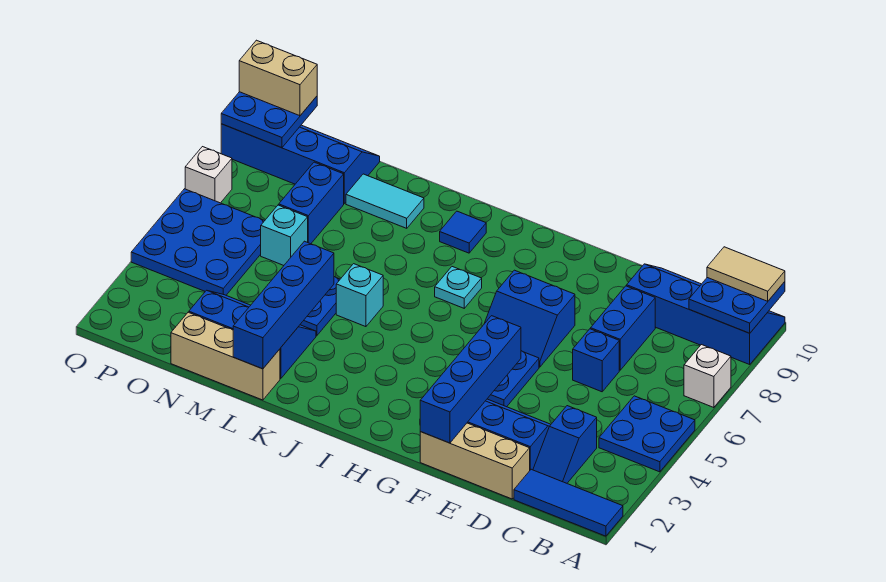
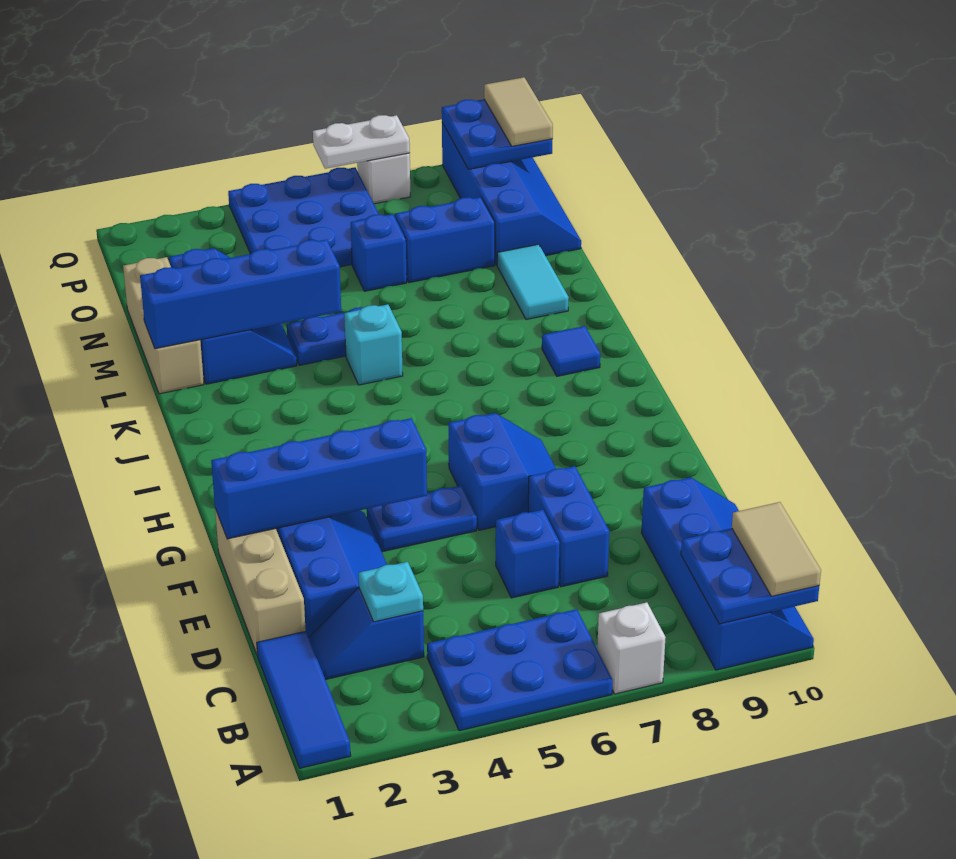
blue plate A4:B5 level 1 -> blue plate A4:B6 level 1
blue brick D7:D8 level 1 -> blue brick D7:E7 level 1
blue slope F6:G7 level 1 top 7 -> blue slope F6:G7 level 1 top 6
cyan plate I7 level 1 -> cyan plate C3 level 2
cyan brick N6 level 1 -> blue brick N6 level 1
tan brick P10:Q10 level 3 -> tan tile P10:Q10 level 3
none -> white plate Q6:Q7 level 2

